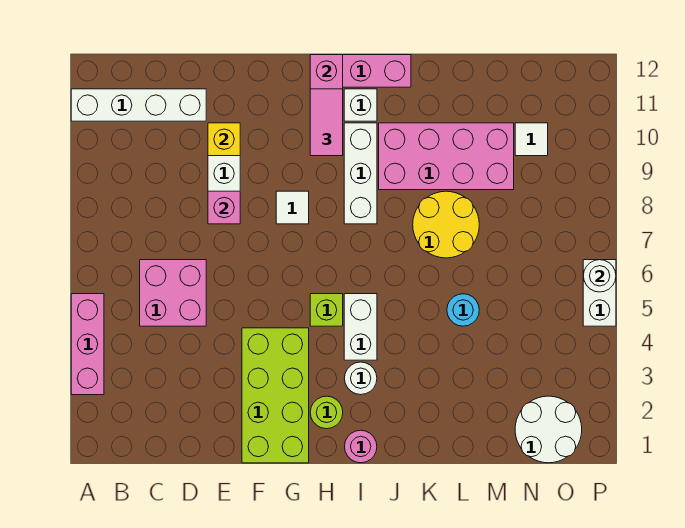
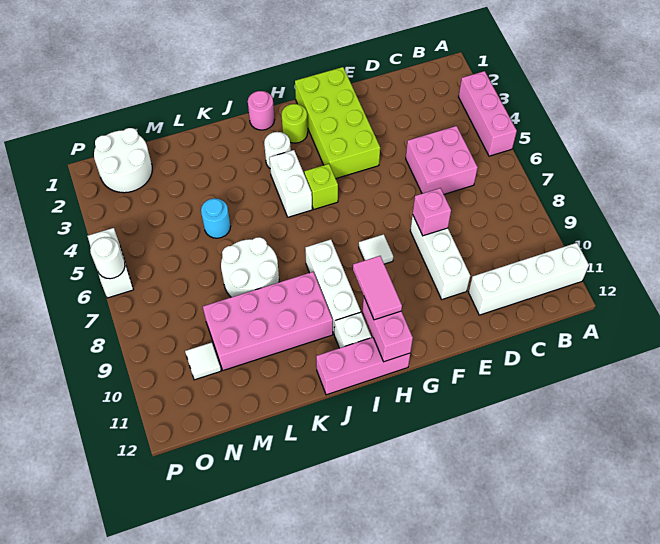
yellow brick E10 level 2 -> none
yellow round brick K7:L8 level 1 -> white round brick K7:L8 level 1

